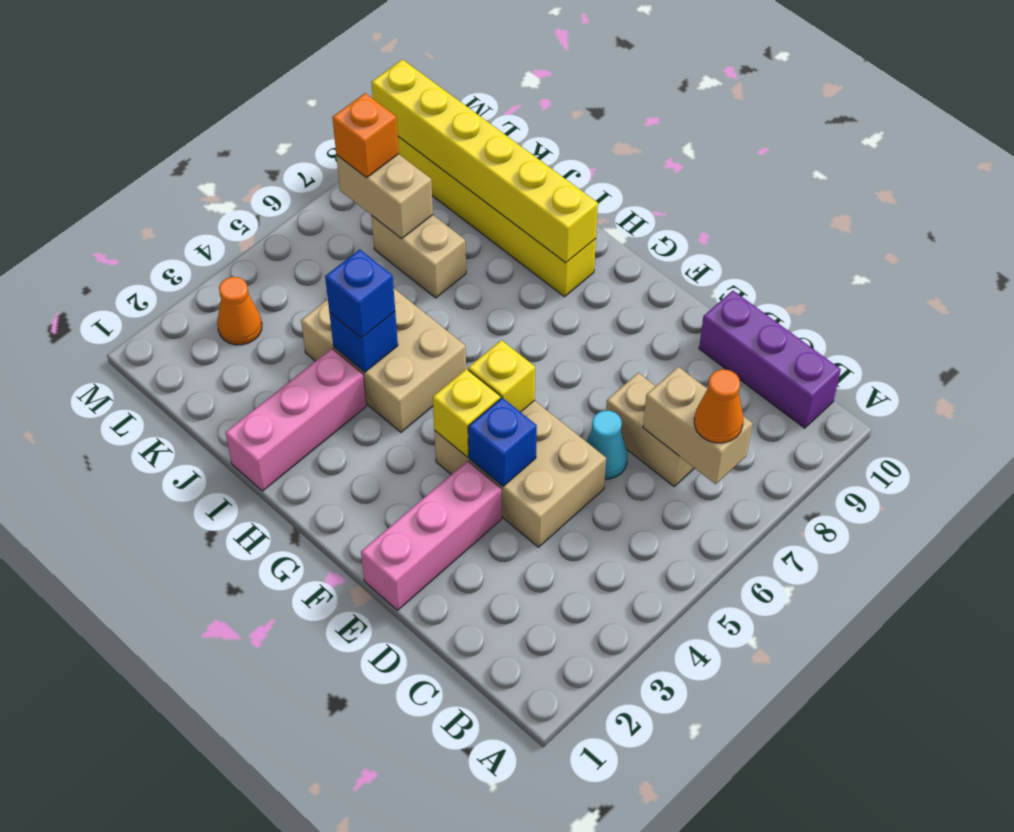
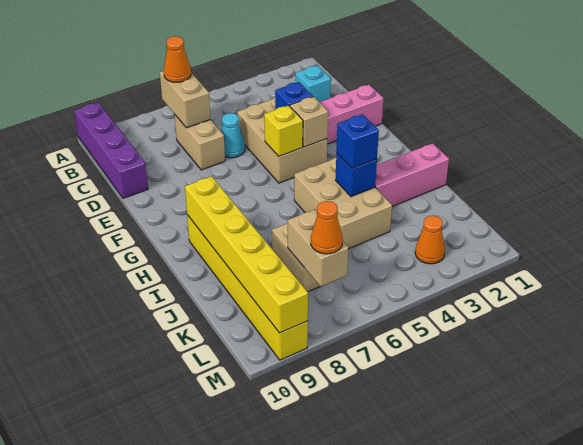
purple brick B10:D10 level 1 -> purple brick A10:D10 level 1
none -> cyan brick C2 level 1
yellow brick F4 level 2 -> tan brick F4 level 2
orange brick L7 level 3 -> orange cone L7 level 3

